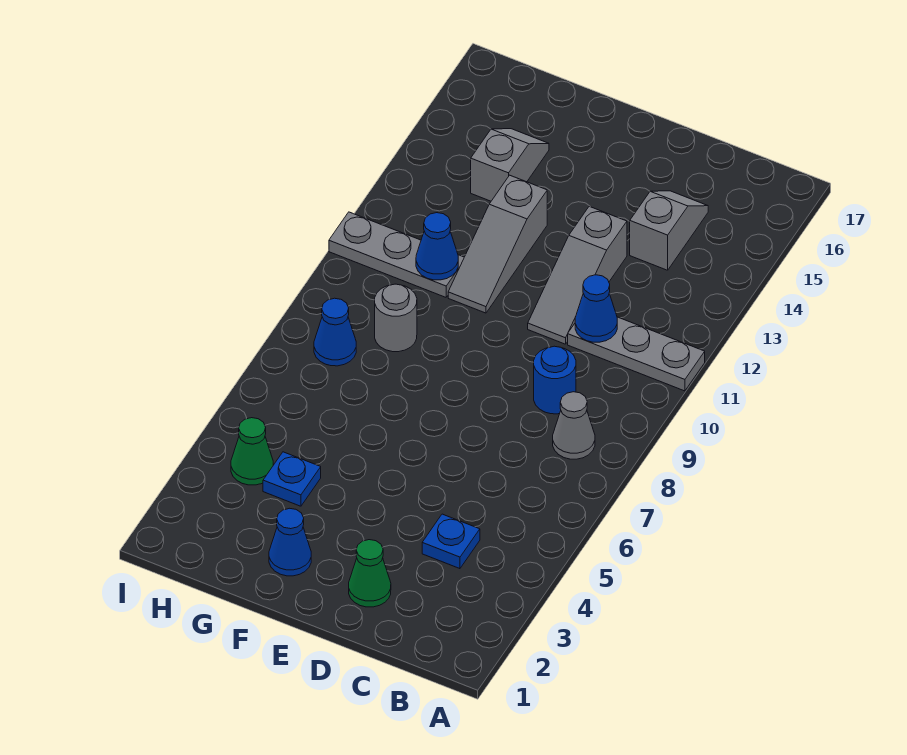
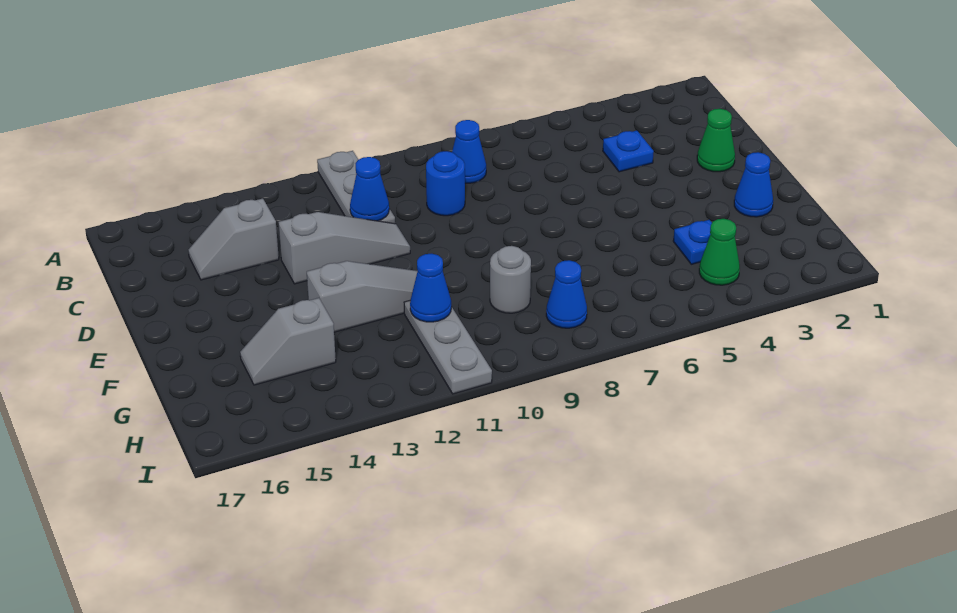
grey cone B8 level 1 -> blue cone B8 level 1

